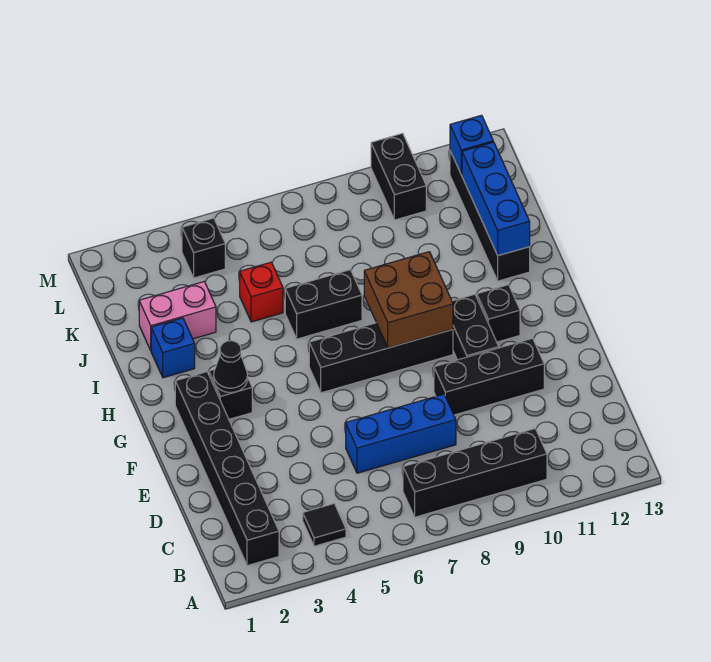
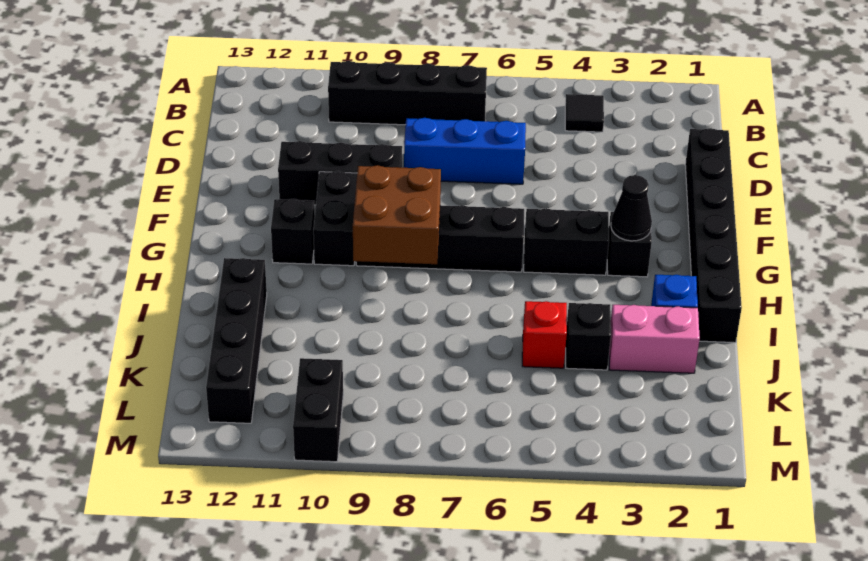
black brick B2:G2 level 1 -> black brick D1:I1 level 1
black brick I6:I7 level 1 -> black brick G4:G5 level 1
blue brick I12:K12 level 2 -> none
black brick L4 level 1 -> black brick J4 level 1
blue brick L12 level 2 -> none

